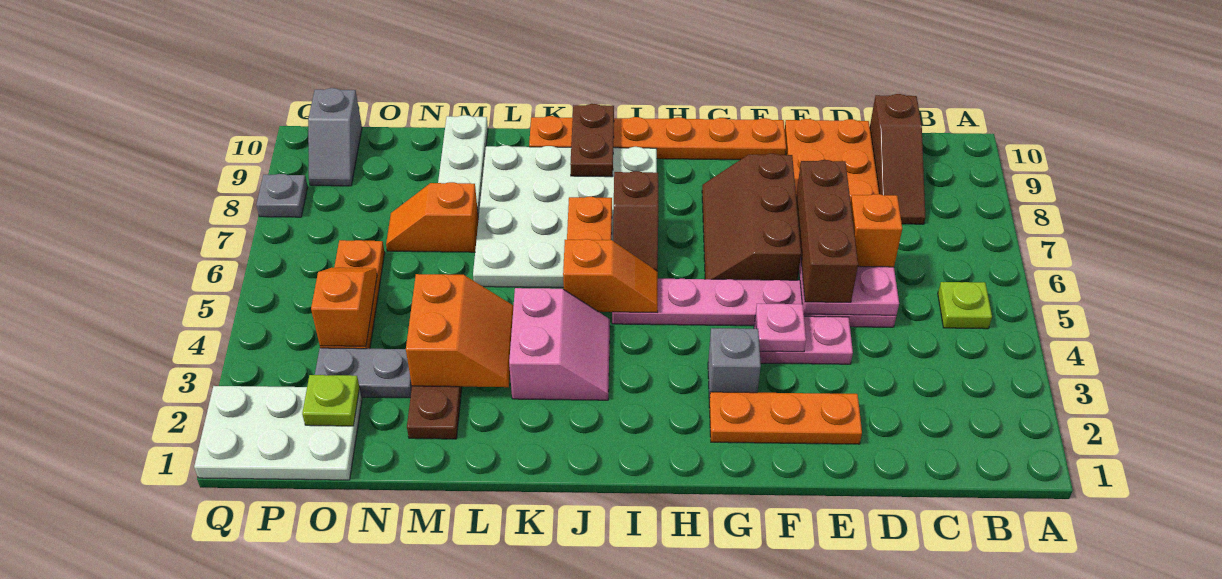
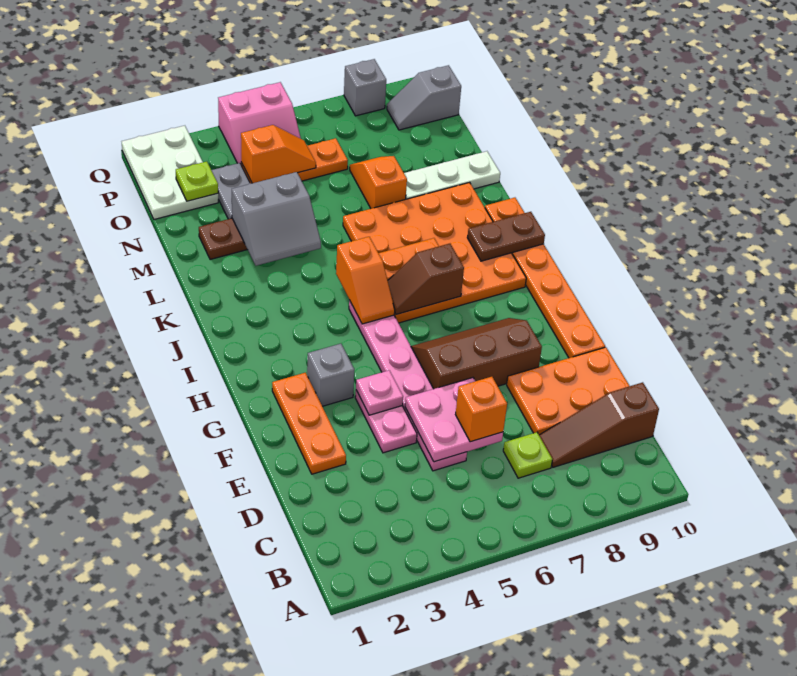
lime plate B5 level 1 -> lime plate C7 level 1
brown brick E5:E7 level 3 -> none
white plate I6:L9 level 1 -> orange plate I6:L9 level 1
pink slope J3:K4 level 1 top K -> pink slope P4:Q5 level 1 top Q
orange slope L3:M4 level 2 top M -> grey slope L3:M4 level 2 top M
grey plate Q8 level 1 -> grey brick Q8 level 1

